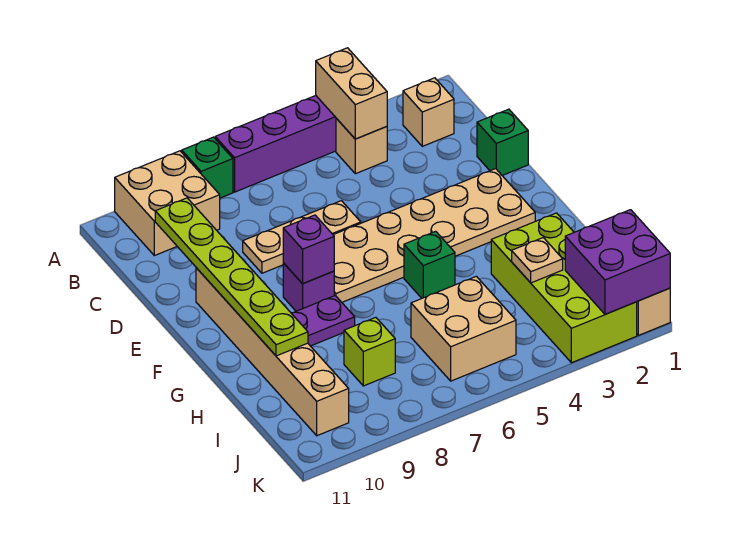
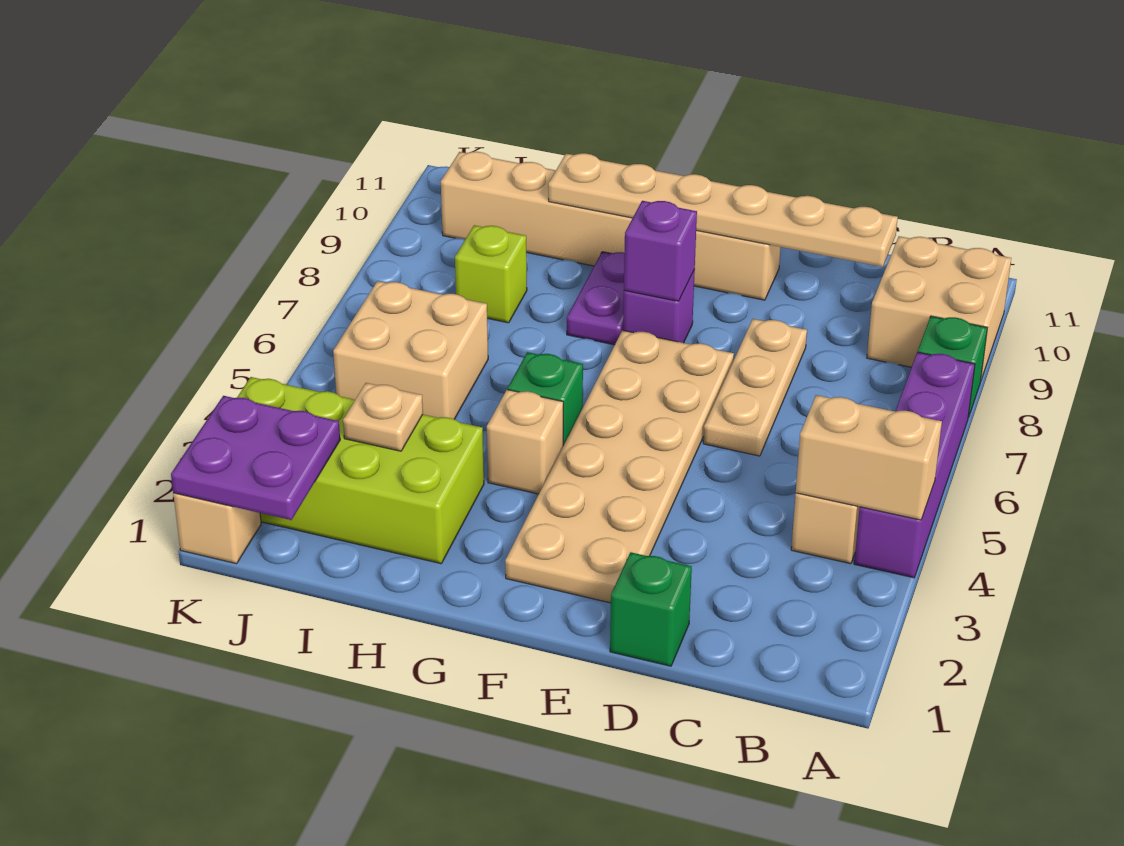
tan brick B2 level 1 -> tan brick G4 level 1
lime plate C10:H10 level 2 -> tan plate C10:H10 level 2
purple brick J1:K2 level 2 -> purple plate J1:K2 level 2

